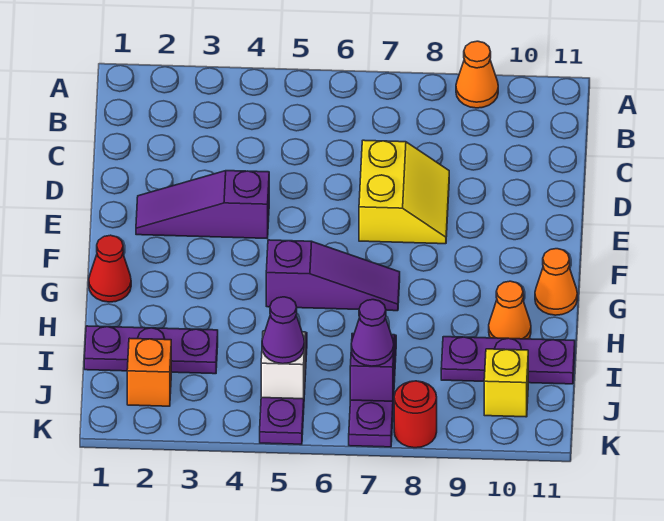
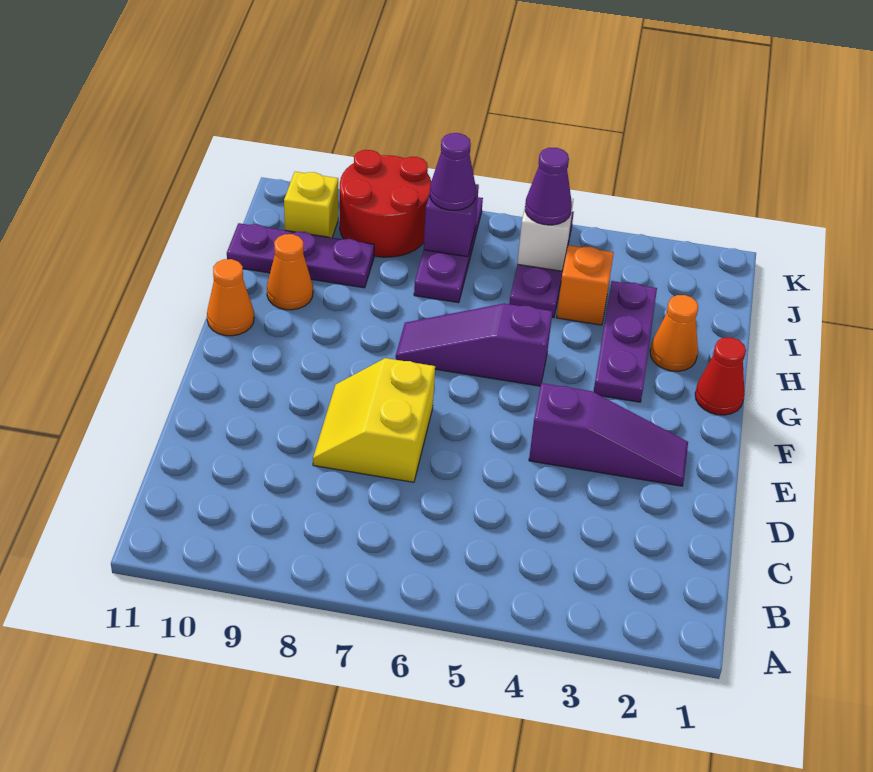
orange cone A9 level 1 -> orange cone H2 level 1
purple plate I1:I3 level 1 -> purple plate G3:I3 level 1
orange brick J2 level 1 -> orange brick I4 level 1
red round brick K8 level 1 -> red round brick J8:K9 level 1

